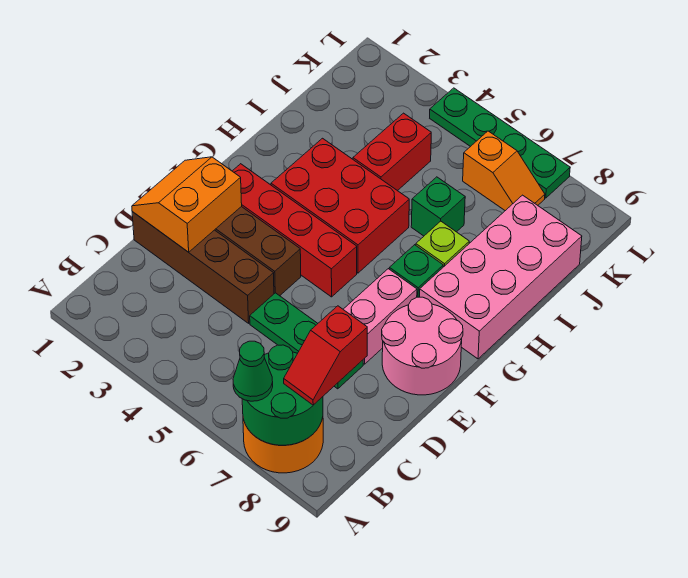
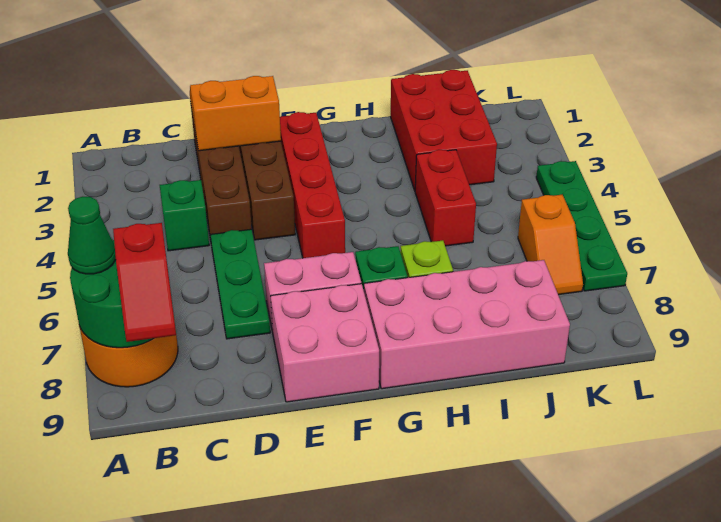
red slope B8:C8 level 3 top C -> red slope B8:B9 level 3 top 8
pink round brick E8:F9 level 1 -> pink brick E8:F9 level 1
red brick G3:H5 level 1 -> red brick I1:J3 level 1
red brick I4:J4 level 1 -> red brick I4:I5 level 1
green brick I6 level 1 -> green brick C4 level 1

